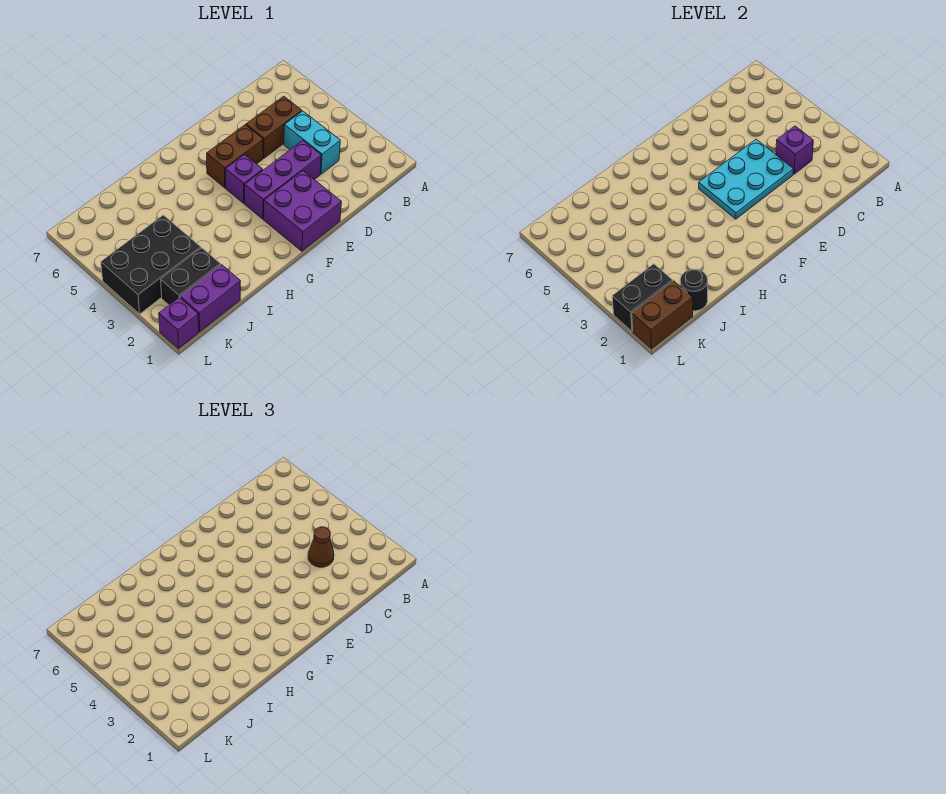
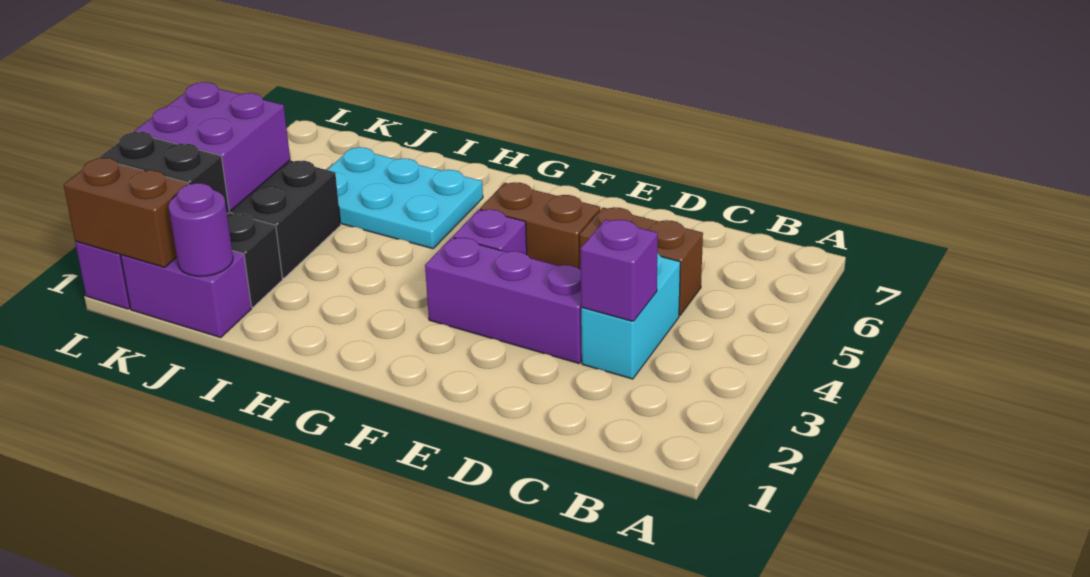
brown cone C3 level 3 -> none
cyan plate D3:F4 level 2 -> cyan plate H5:J6 level 1
purple brick E1:F2 level 1 -> purple brick K3:L4 level 2
black round brick J1 level 2 -> purple round brick J1 level 2

